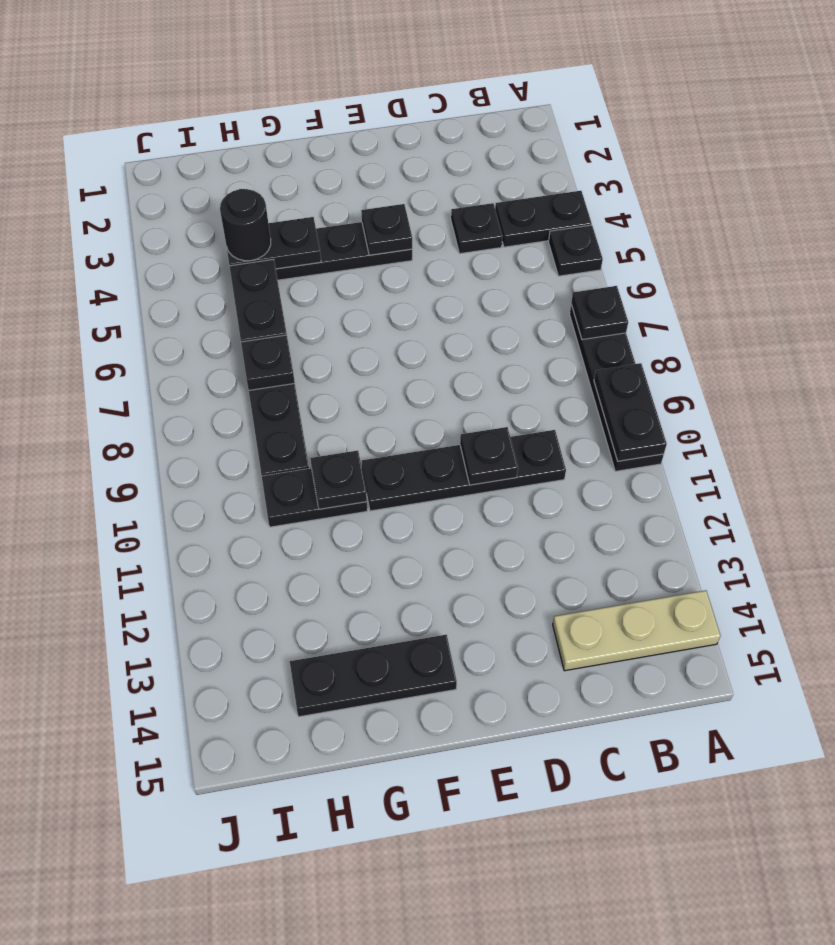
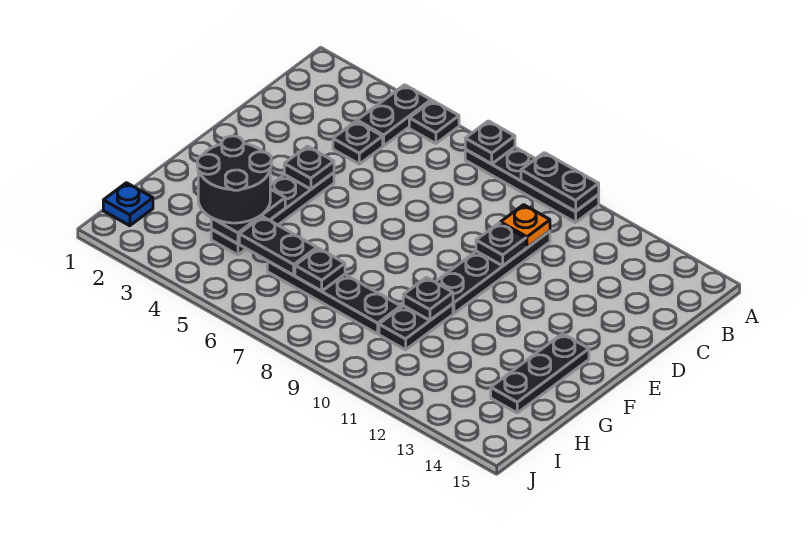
tan plate A14:C14 level 1 -> none
none -> orange plate C10 level 2
black round brick H4 level 3 -> black round brick G3:H4 level 3
none -> blue plate I1 level 1

